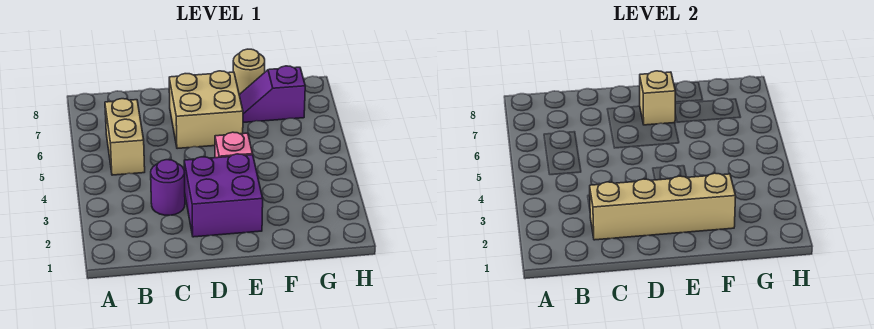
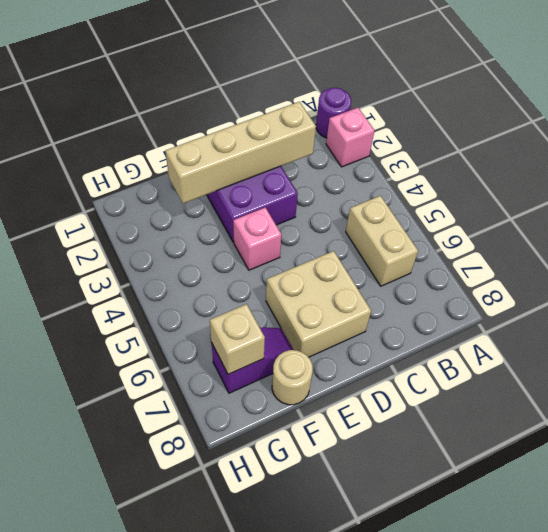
none -> pink brick A2 level 1
purple round brick C3 level 1 -> purple round brick A1 level 1
tan brick E7 level 2 -> tan brick G7 level 2

